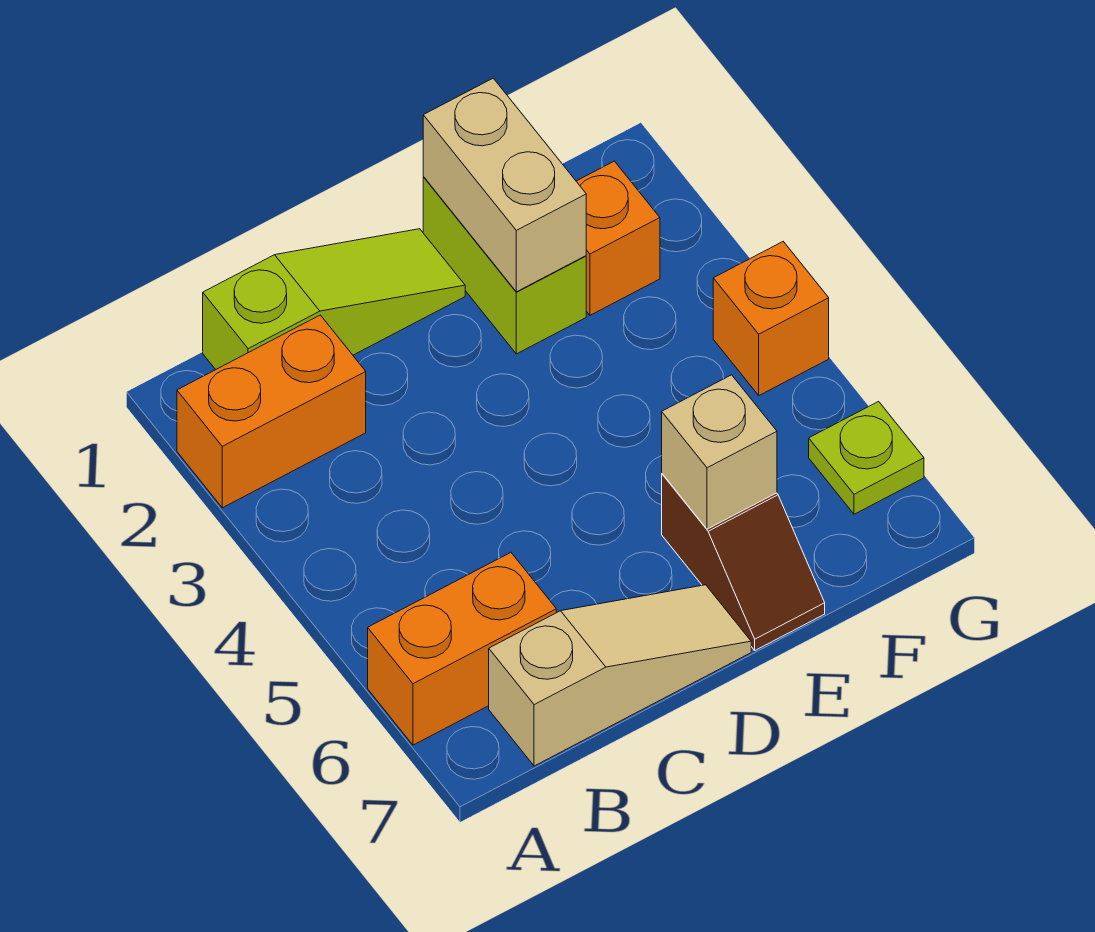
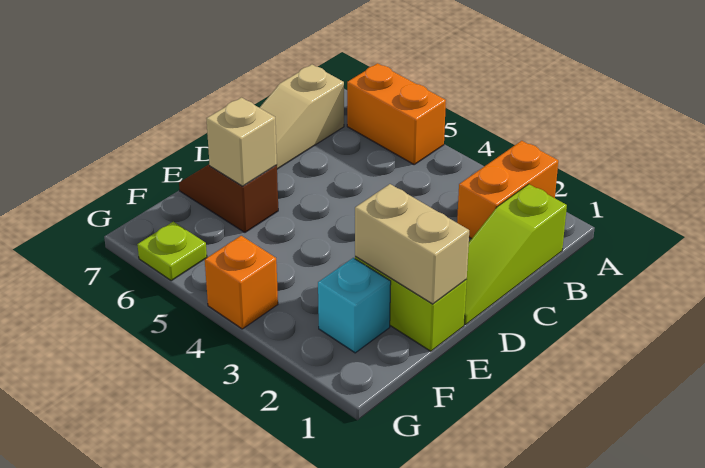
orange brick A6:B6 level 1 -> orange brick A5:A6 level 1
orange brick F2 level 1 -> cyan brick F2 level 1

